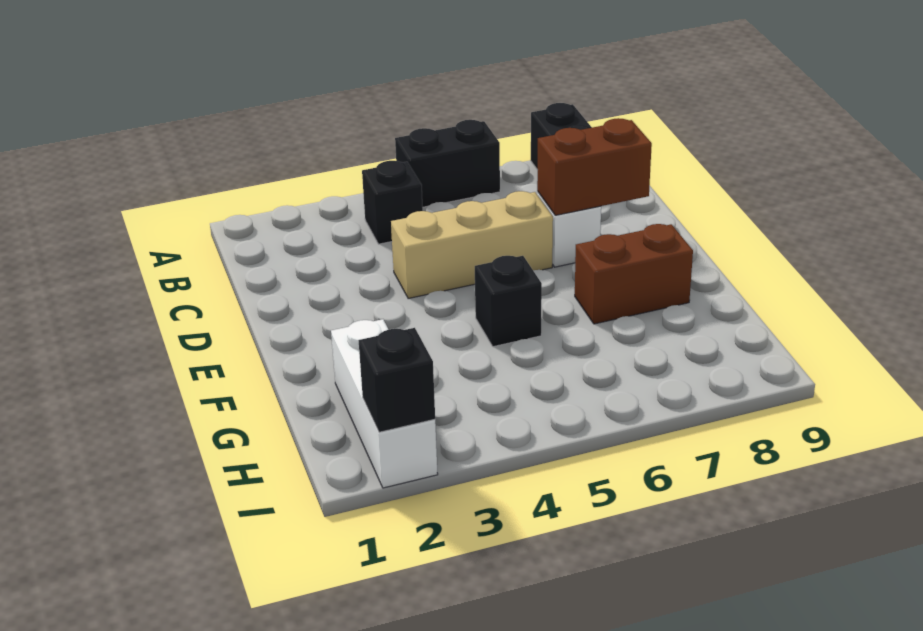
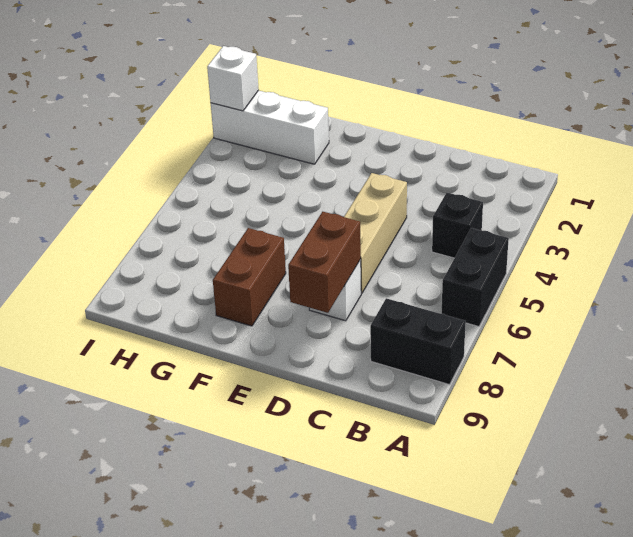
black brick F5 level 1 -> none
black brick I2 level 2 -> white brick I2 level 2

